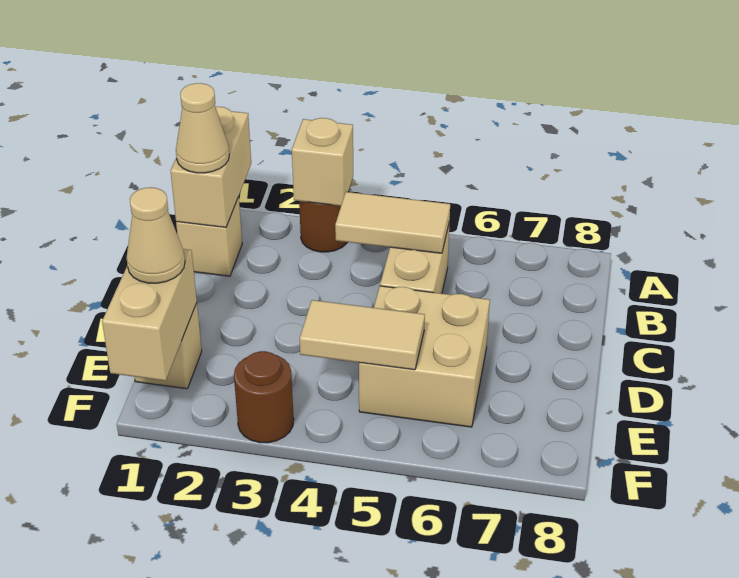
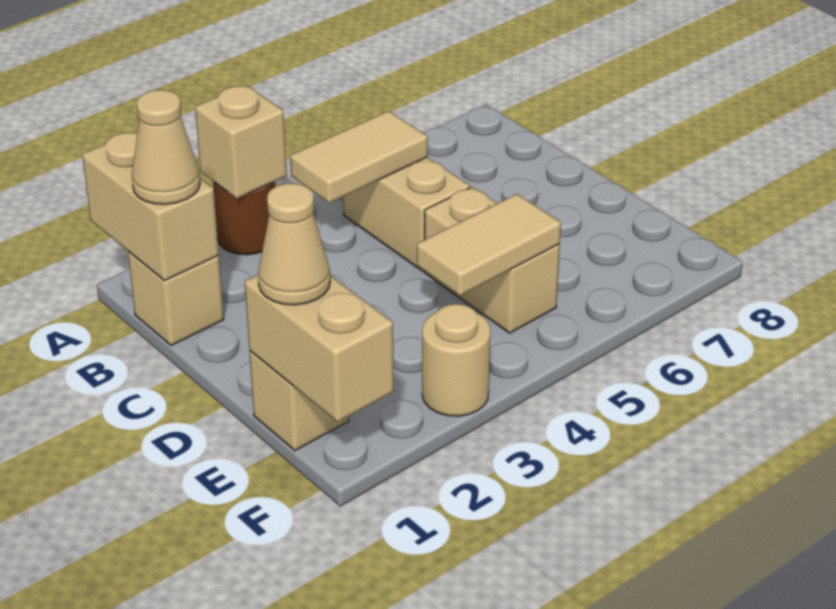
tan brick D5:E6 level 1 -> tan brick D5:E5 level 1
brown round brick F3 level 1 -> tan round brick F3 level 1

